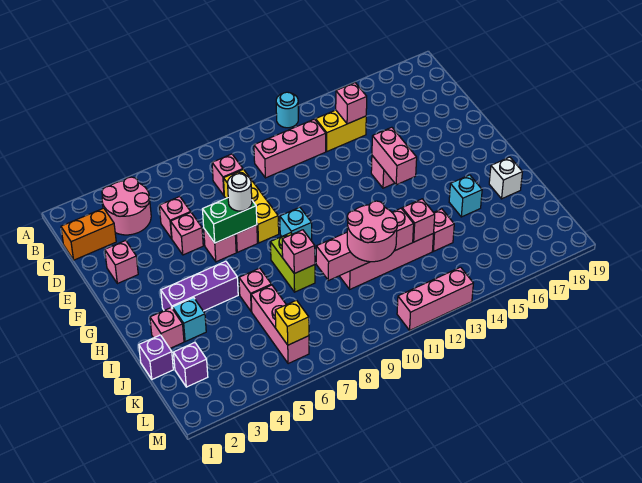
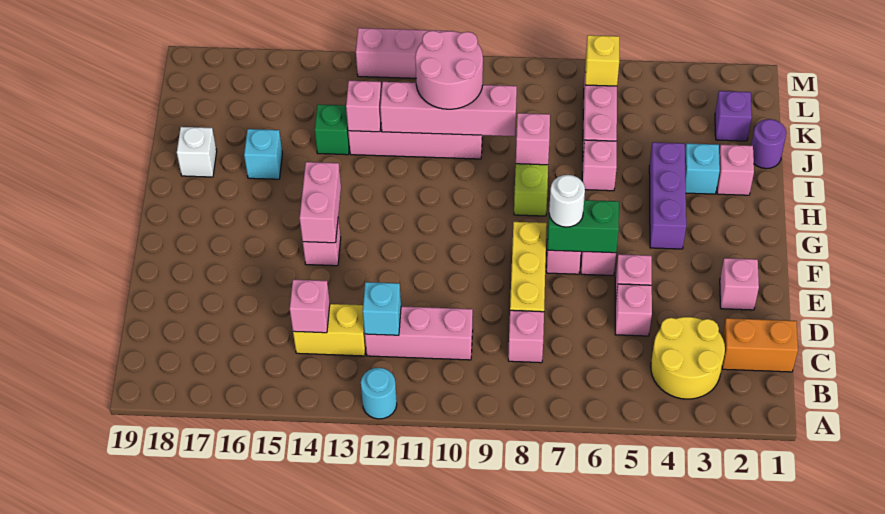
pink round brick B3:C4 level 1 -> yellow round brick B3:C4 level 1
cyan brick G9 level 1 -> cyan brick C12 level 2
purple brick H3:H5 level 1 -> purple brick G4:I4 level 1
purple brick J1 level 1 -> purple round brick J1 level 1
pink brick J14 level 1 -> green brick J14 level 1

